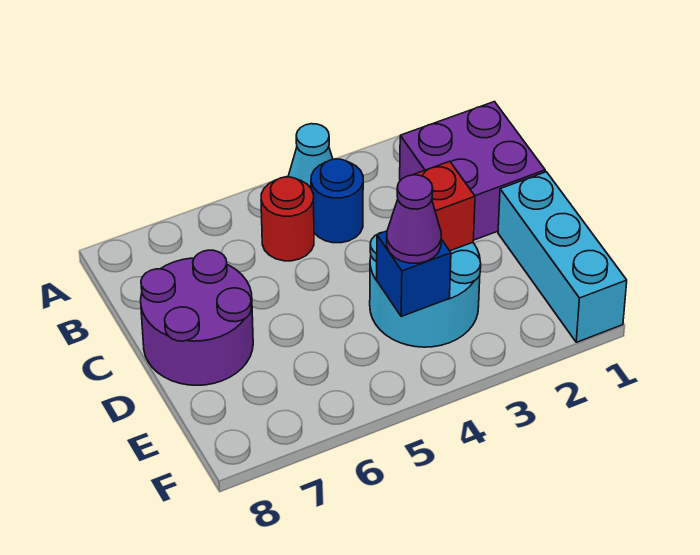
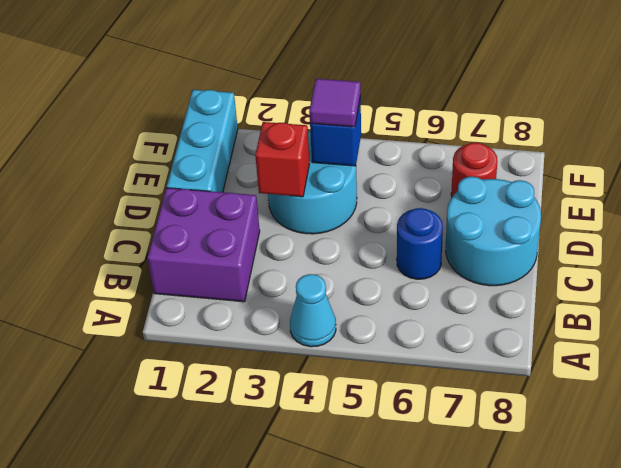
blue round brick B4 level 1 -> blue round brick C6 level 1
red round brick B5 level 1 -> red round brick E7 level 1
purple round brick C7:D8 level 1 -> cyan round brick C7:D8 level 1
purple cone E4 level 3 -> purple tile E4 level 3

